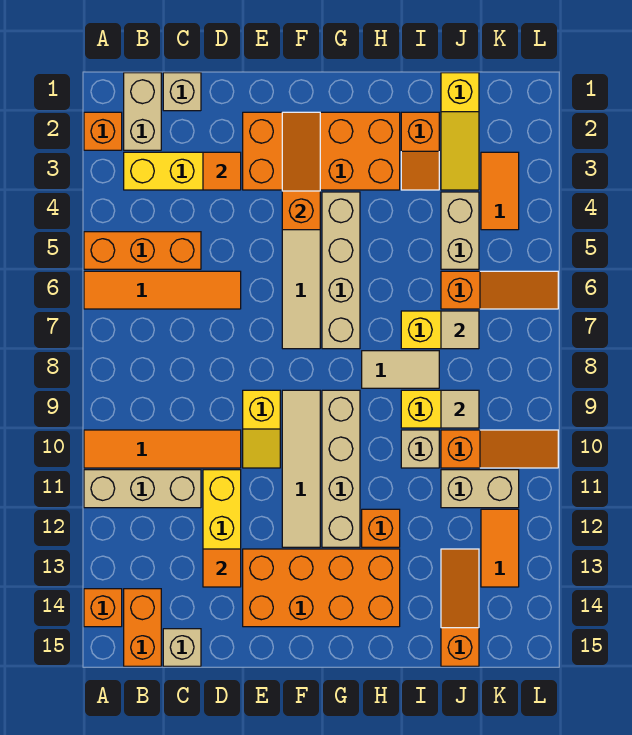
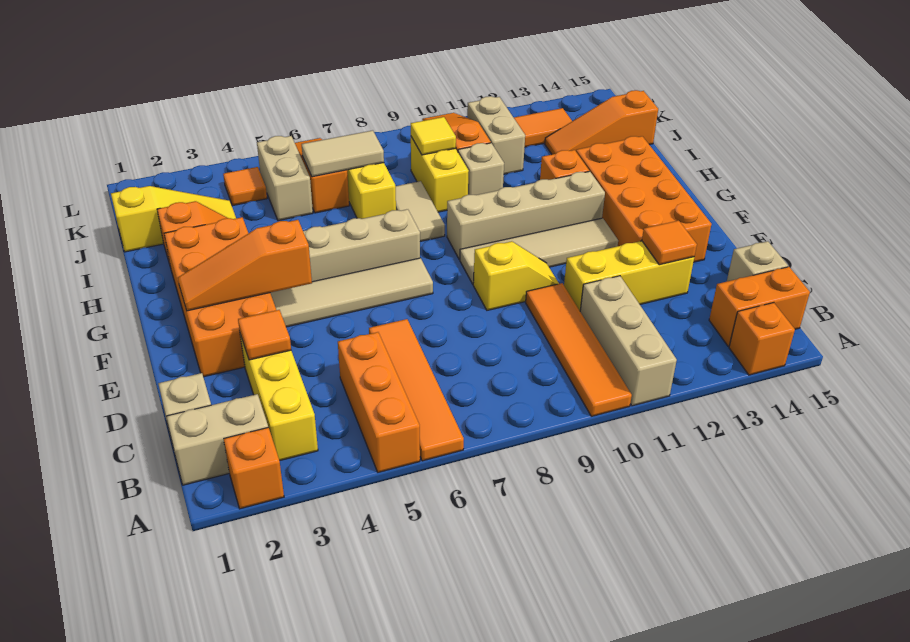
tan brick J4:J5 level 1 -> tan brick J5:K5 level 1
tan tile J7 level 2 -> tan tile J6:J7 level 2
tan tile J9 level 2 -> yellow tile J9 level 2
orange tile K3:K4 level 1 -> orange tile K4 level 1

